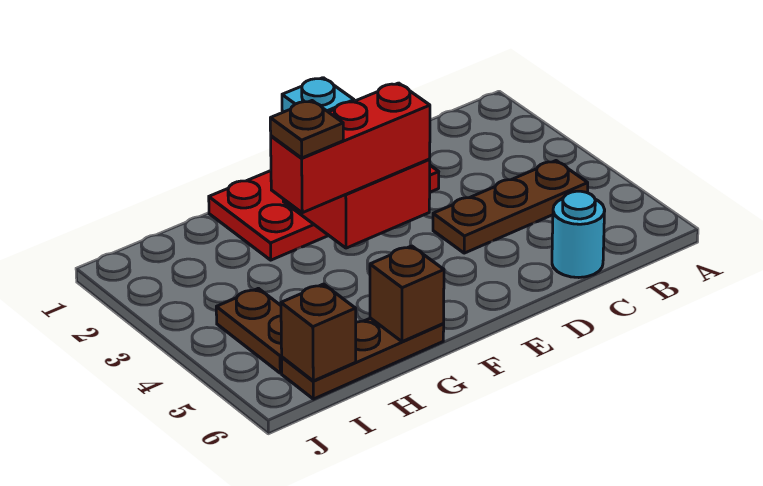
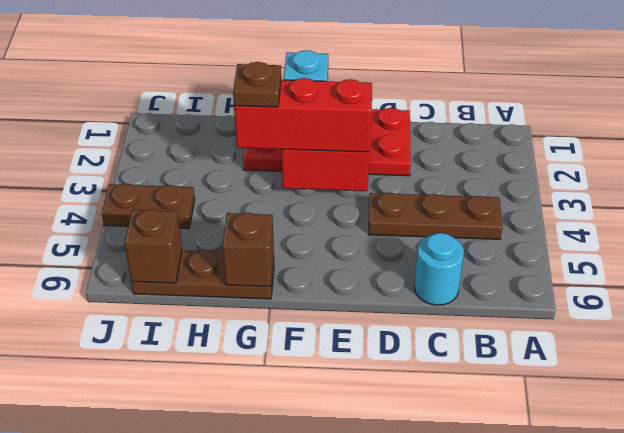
brown plate I4:I5 level 1 -> brown plate I4:J4 level 1

